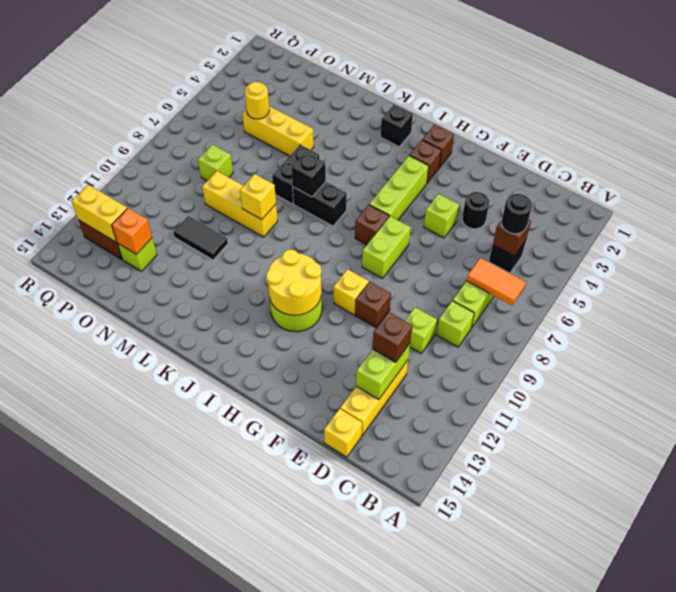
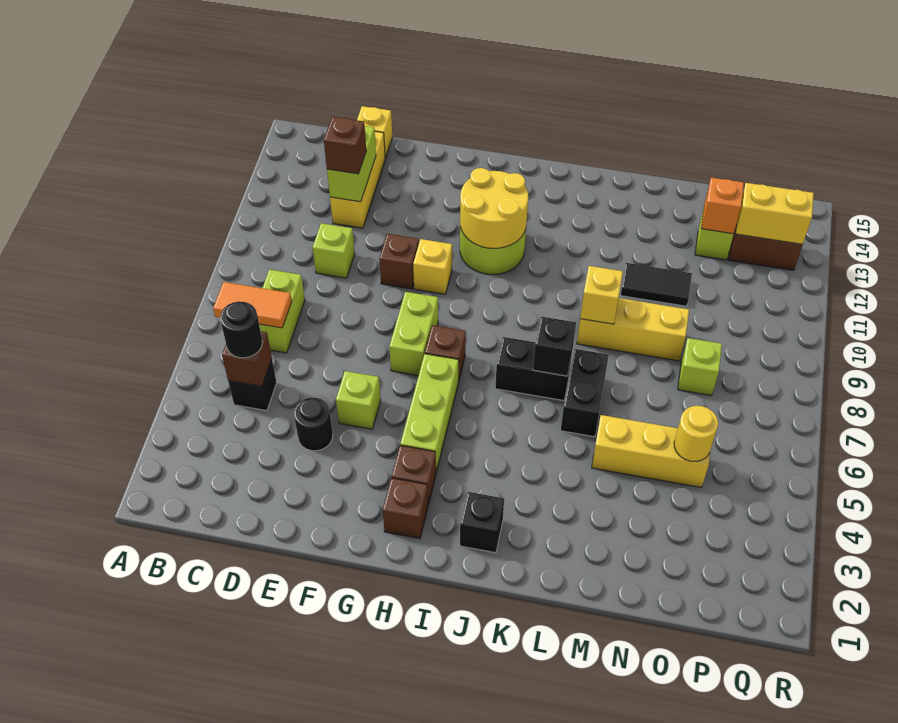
lime brick C9 level 1 -> none

